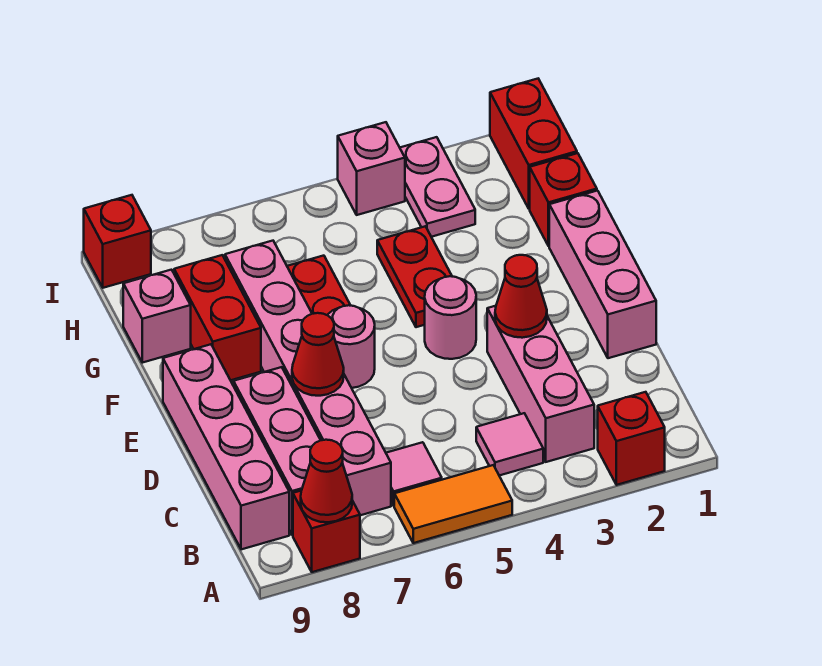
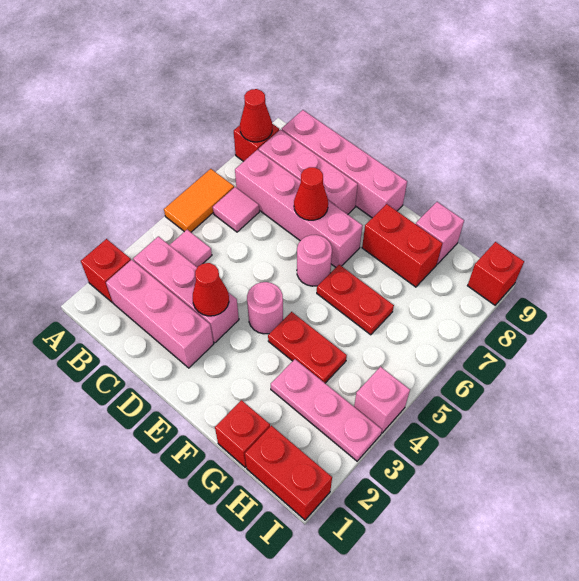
pink brick B7:G7 level 1 -> pink brick B7:E7 level 1
pink brick D1:F1 level 1 -> pink brick B2:D2 level 1
pink plate H3:I3 level 1 -> pink plate G3:I3 level 1

